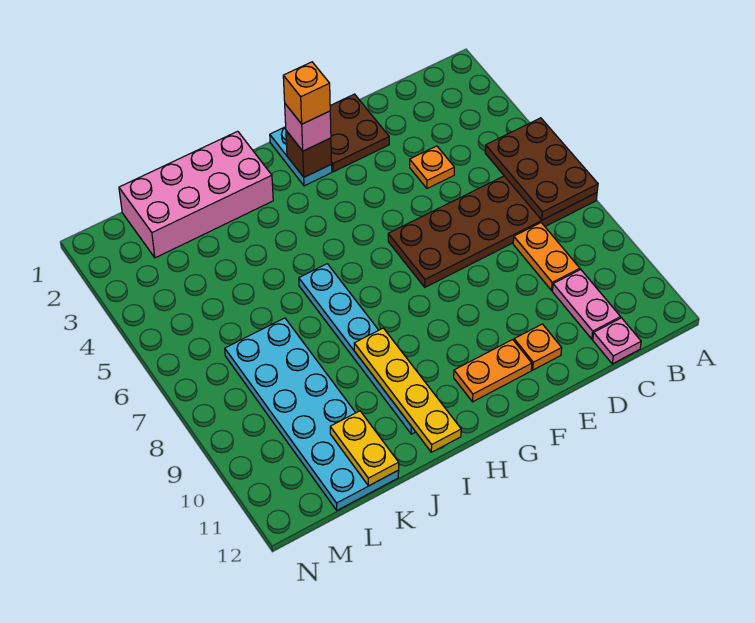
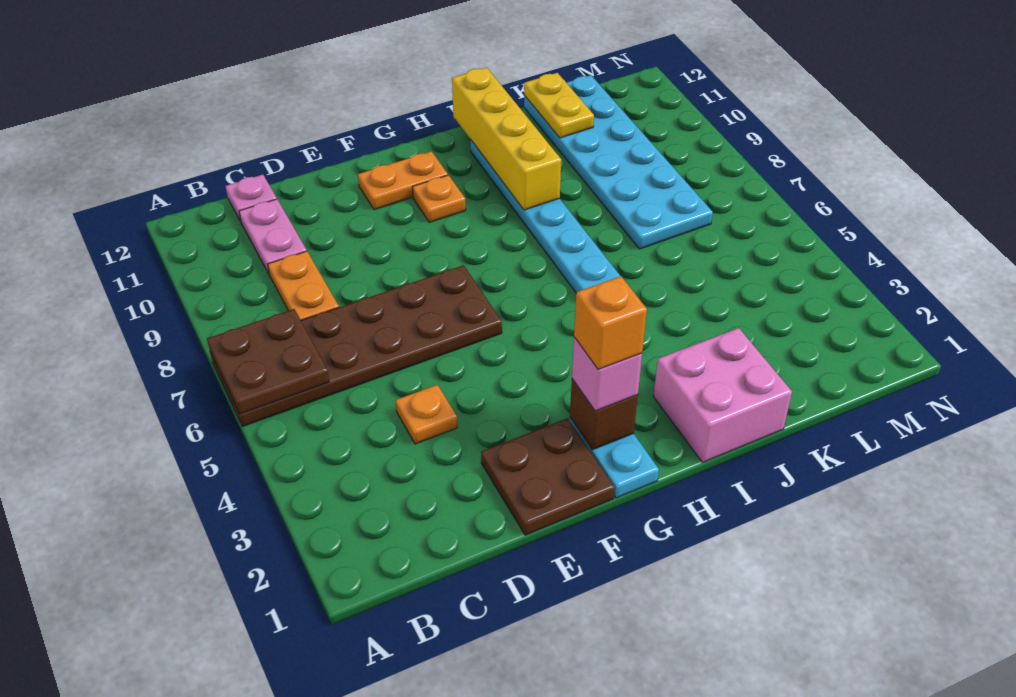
brown plate A5:B7 level 2 -> brown plate A6:B7 level 2
orange plate E11 level 1 -> orange plate G10 level 1
pink brick I1:L2 level 1 -> pink brick I1:J2 level 1
yellow plate I9:I12 level 2 -> yellow brick I9:I12 level 2

